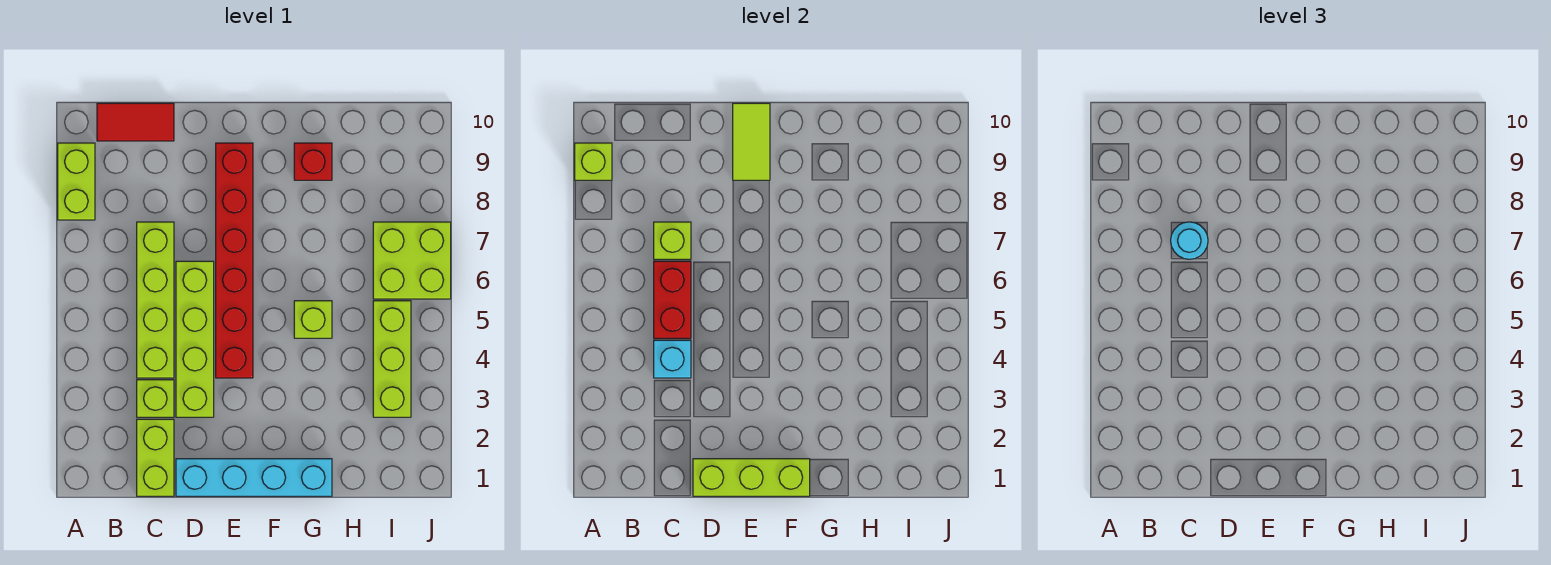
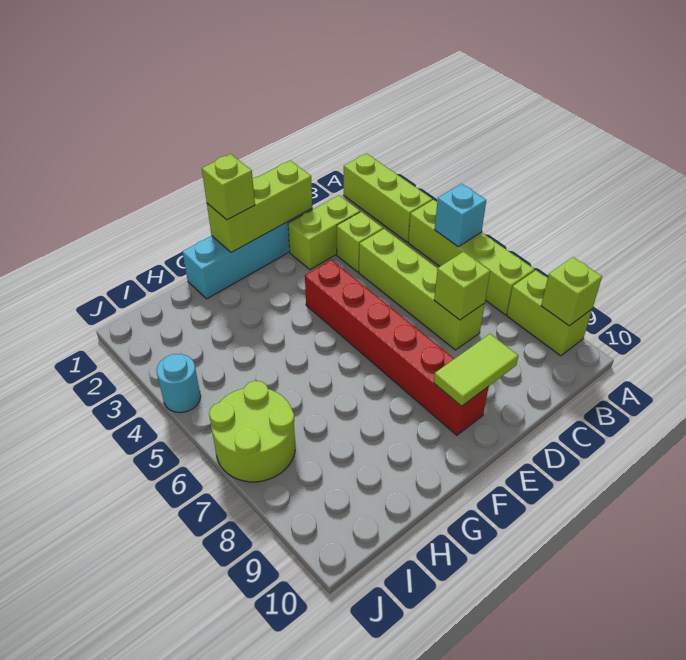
red tile B10:C10 level 1 -> none
lime brick C1:C2 level 1 -> lime brick C2:D2 level 1
cyan brick C4 level 2 -> cyan brick A5 level 2
red brick C5:C6 level 2 -> none
cyan round brick C7 level 3 -> cyan round brick J4 level 1
lime brick D3:D6 level 1 -> lime brick A4:A7 level 1
lime tile E9:E10 level 2 -> lime tile D9:E9 level 2
lime brick G5 level 1 -> lime brick F1 level 3
red brick G9 level 1 -> none
lime brick I3:I5 level 1 -> lime brick A1:A3 level 1
lime brick I6:J7 level 1 -> lime round brick I6:J7 level 1

